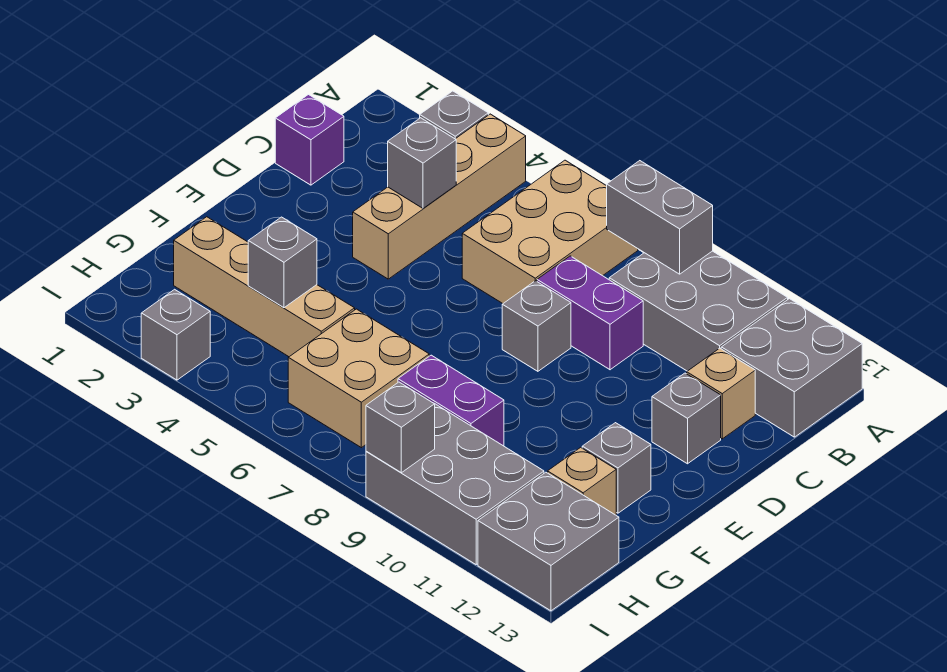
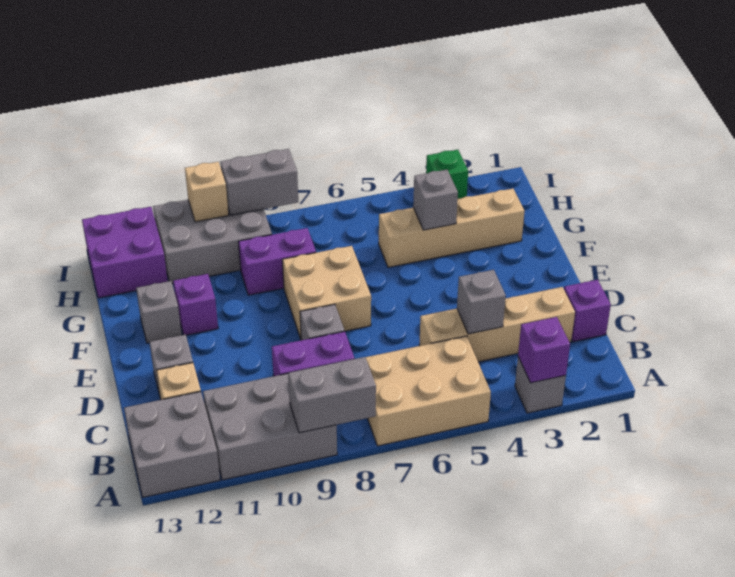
none -> purple brick A3 level 2
tan brick A4:D4 level 1 -> tan brick C2:C5 level 1
tan brick A6:C7 level 1 -> tan brick A5:B7 level 1
none -> purple brick F11 level 1
tan brick G6:H7 level 1 -> tan brick E7:F8 level 1
tan brick G12 level 1 -> tan brick I10 level 2
grey brick H12:I13 level 1 -> purple brick H12:I13 level 1
grey brick I3 level 1 -> green brick I3 level 1
grey brick I9 level 2 -> grey brick I8:I9 level 2

